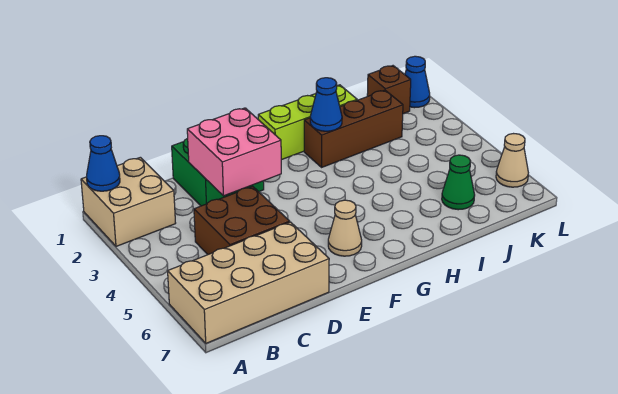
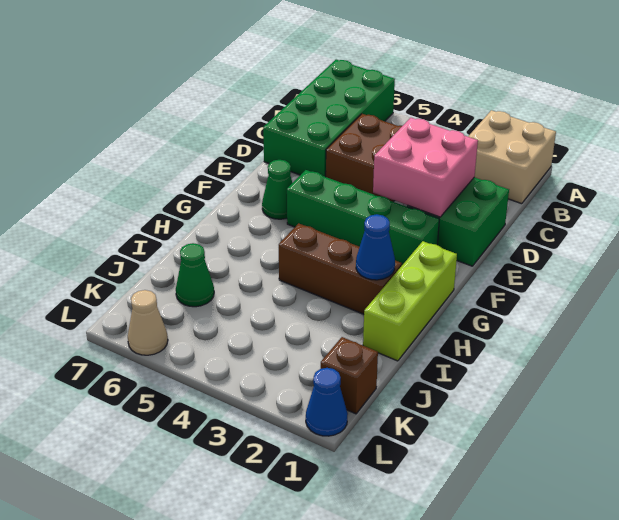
blue cone A1 level 2 -> none
tan brick A6:D7 level 1 -> green brick A6:D7 level 1
none -> green brick F2:F5 level 1
tan cone F6 level 1 -> green cone F6 level 1
brown brick H2:J2 level 1 -> brown brick H2:H4 level 1

